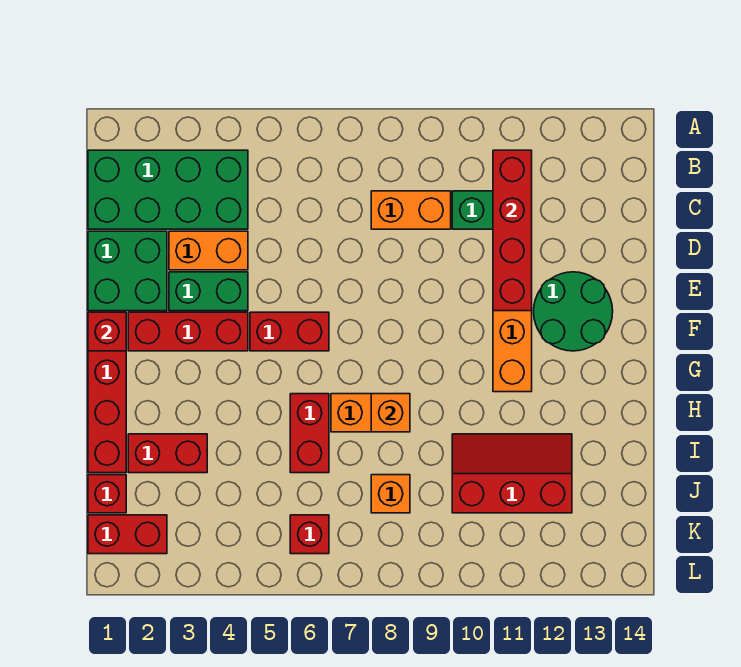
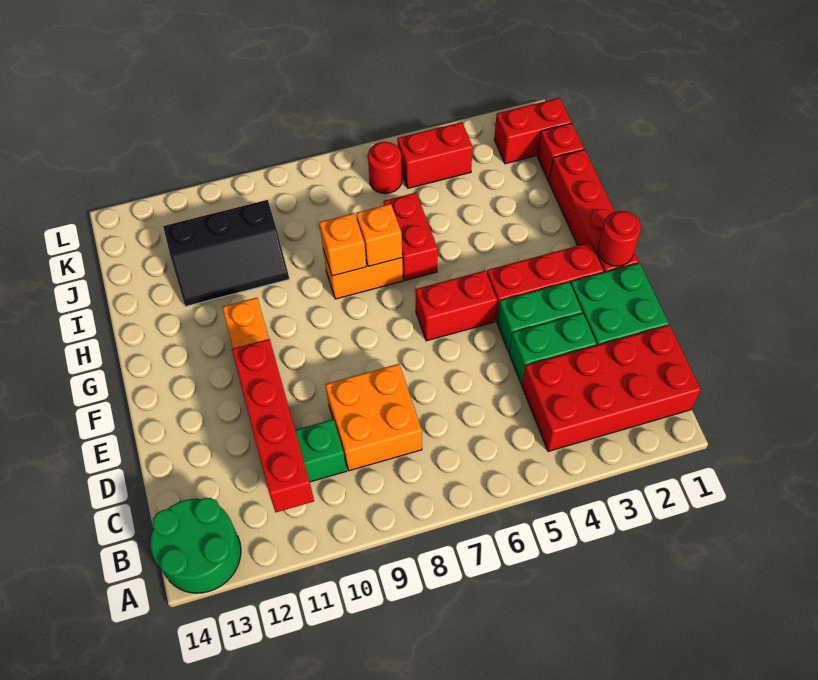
green brick B1:C4 level 1 -> red brick B1:C4 level 1
orange brick C8:C9 level 1 -> orange brick C8:D9 level 1
orange brick D3:D4 level 1 -> green brick D3:D4 level 1
green round brick E12:F13 level 1 -> green round brick A13:B14 level 1
red brick F1 level 2 -> red round brick F1 level 2
red brick I2:I3 level 1 -> red brick K4:K5 level 1
red slope I10:J12 level 1 top J -> black slope I10:J12 level 1 top J
orange brick J8 level 1 -> orange brick H7 level 2
red brick K6 level 1 -> red round brick K6 level 1

